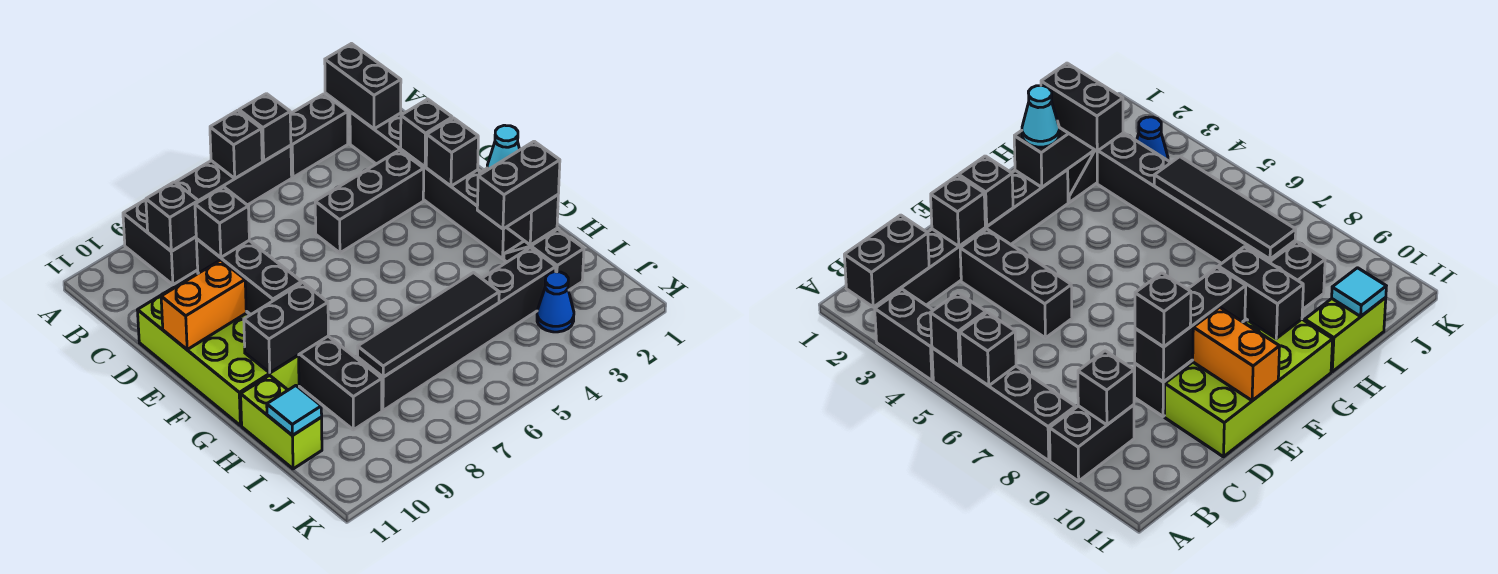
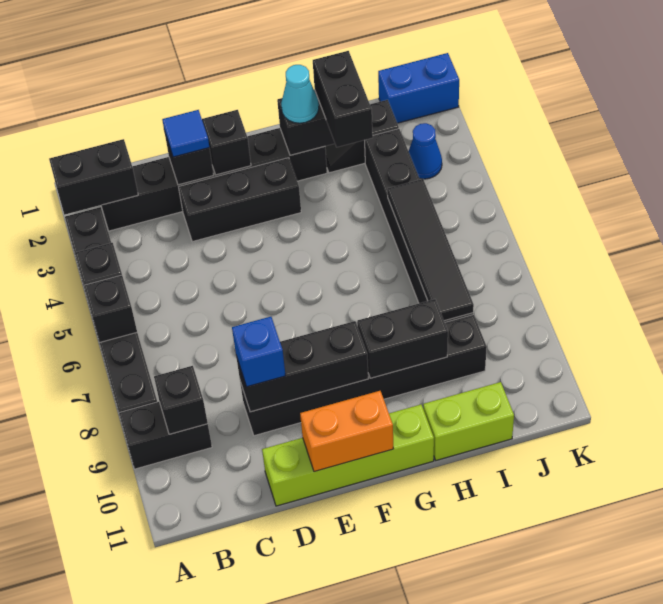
none -> blue tile D2 level 3
black brick D3:D5 level 1 -> black brick D3:F3 level 1
black brick D9 level 3 -> blue brick D9 level 3
lime brick D10:G11 level 1 -> lime brick D11:G11 level 1
orange brick E10:E11 level 2 -> orange brick E11:F11 level 2
black brick G9:G10 level 2 -> black brick G9:H9 level 2
cyan tile I11 level 2 -> none
none -> blue brick J1:K1 level 1

